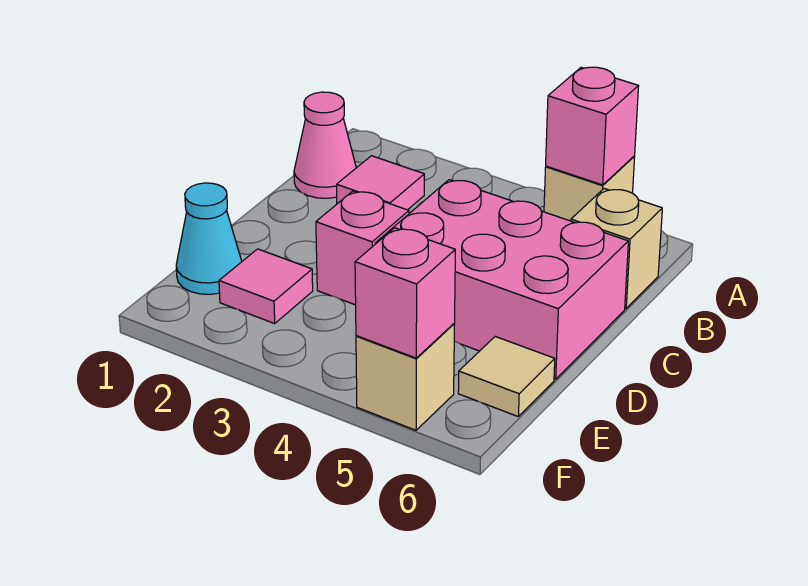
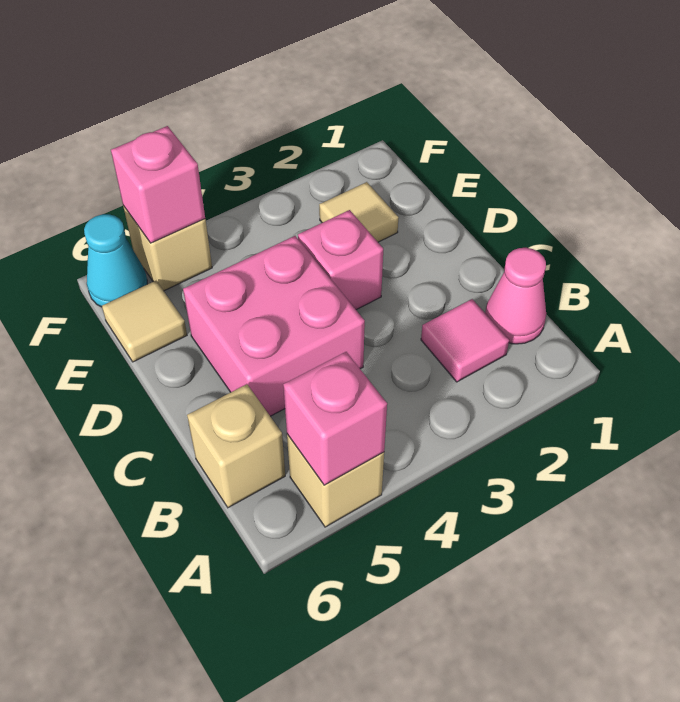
pink brick C4:D6 level 1 -> pink brick C4:D5 level 1
cyan cone E1 level 1 -> cyan cone F6 level 1
pink tile E2 level 1 -> tan tile E2 level 1

